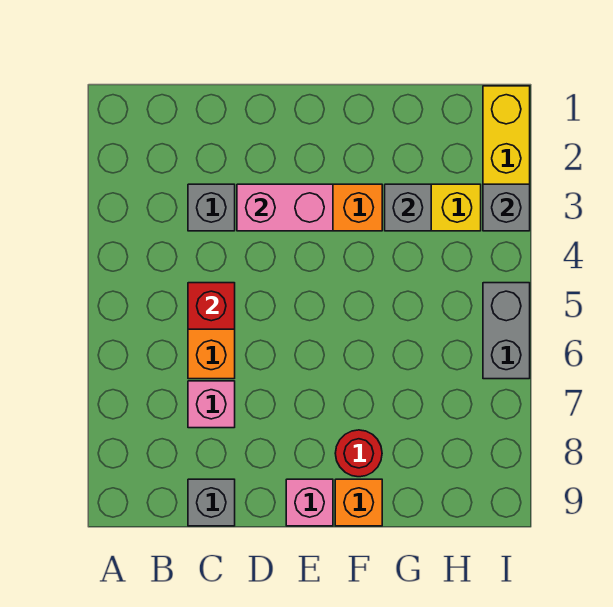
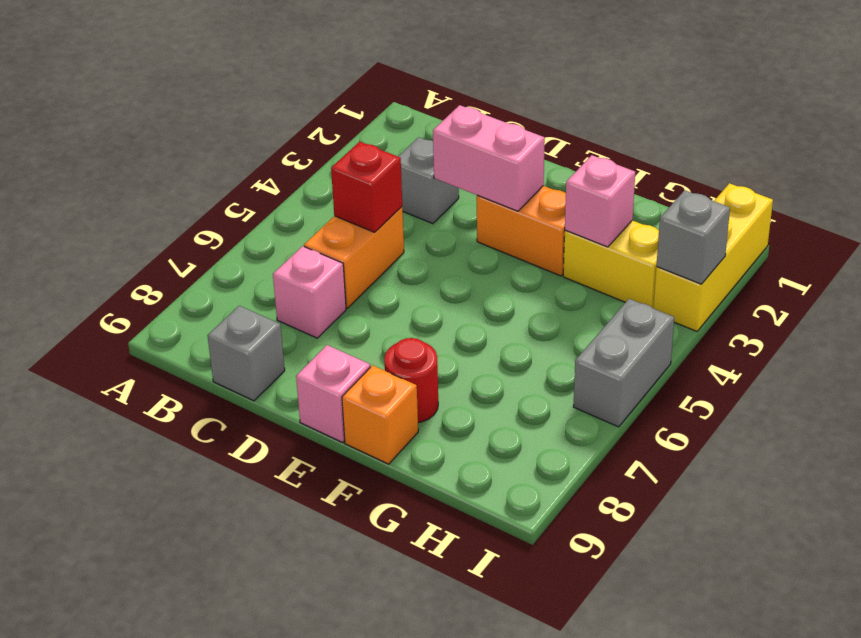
grey brick G3 level 2 -> pink brick G3 level 2

